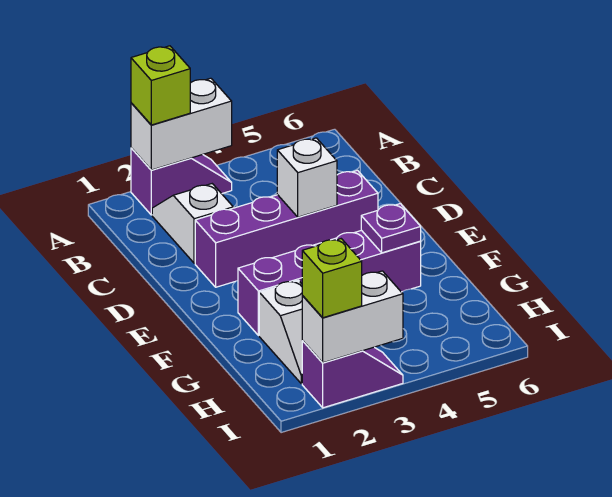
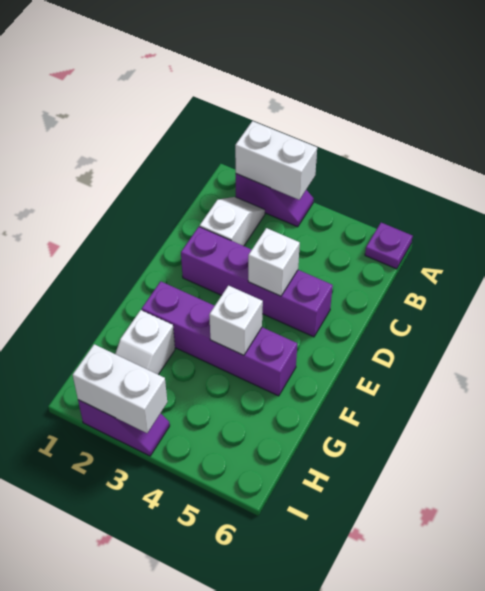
lime brick A2 level 3 -> none
none -> white brick F4 level 2
purple plate F5 level 2 -> purple plate A6 level 1
lime brick I2 level 3 -> none

